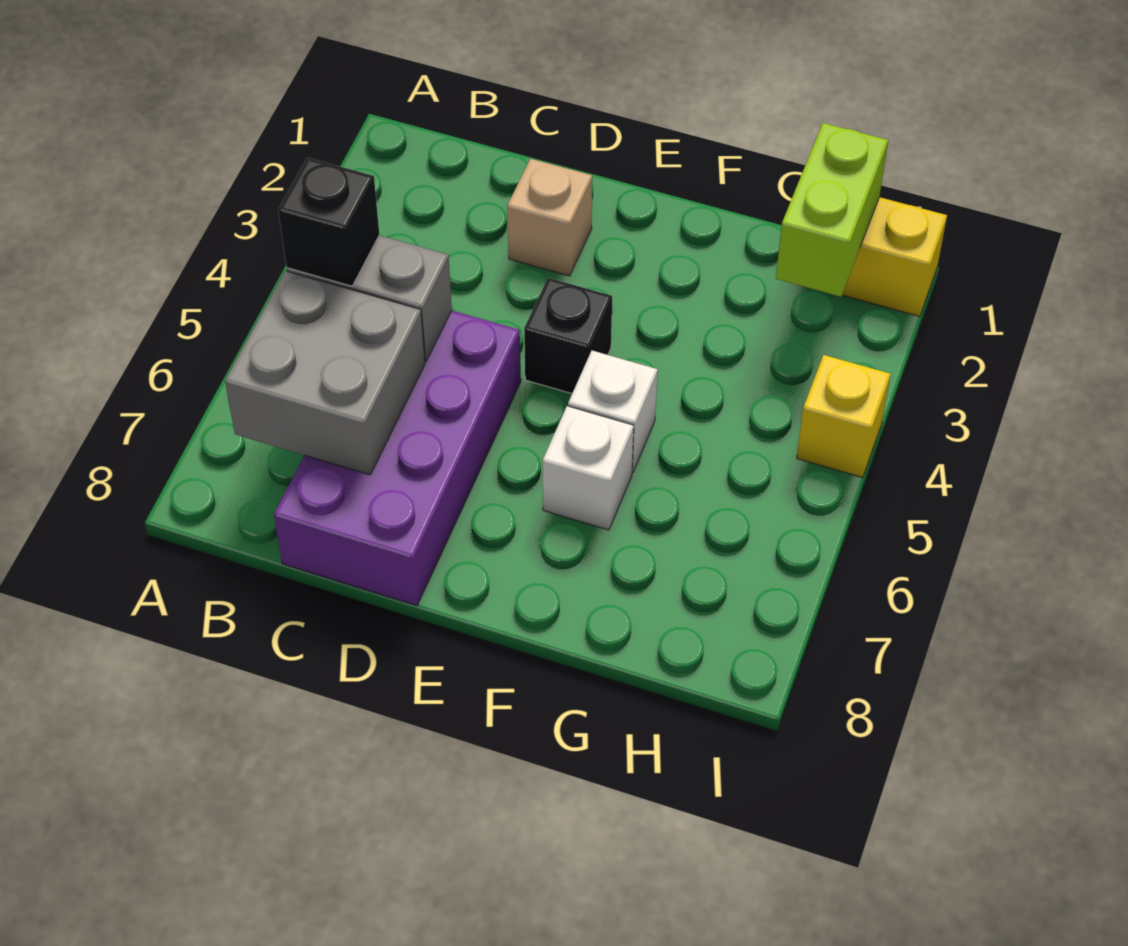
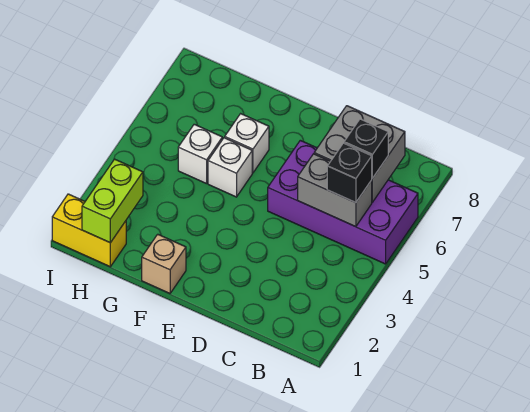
purple brick C5:D8 level 1 -> purple brick A5:D6 level 1
tan brick D2 level 1 -> tan brick F1 level 1
black brick E4 level 1 -> black brick B6 level 3
none -> white brick G5 level 1
yellow brick I4 level 1 -> none

